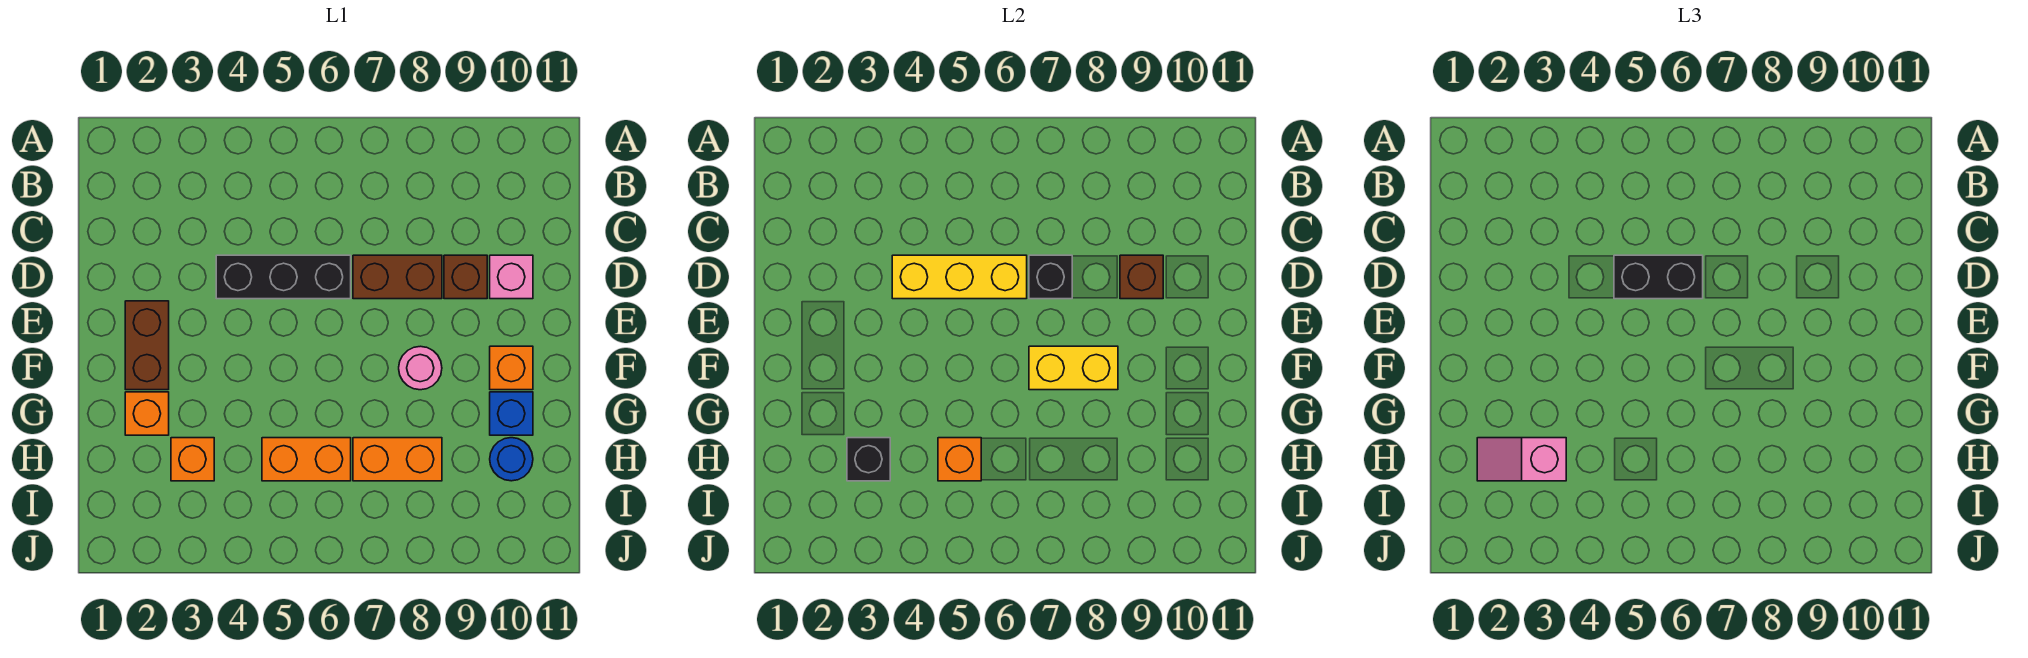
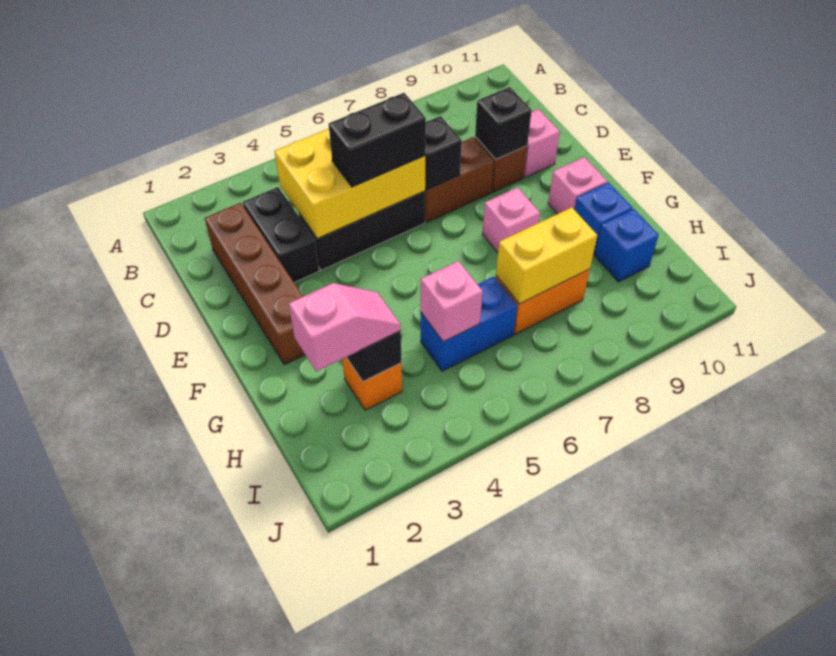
none -> black brick C3:D3 level 1
yellow brick D4:D6 level 2 -> yellow brick C4:D6 level 2
brown brick D9 level 2 -> black brick D9 level 2
brown brick E2:F2 level 1 -> brown brick C2:F2 level 1
yellow brick F7:F8 level 2 -> yellow brick H7:H8 level 2
pink round brick F8 level 1 -> pink brick F8 level 1
orange brick F10 level 1 -> pink brick F10 level 1
orange brick G2 level 1 -> none
pink slope H2:H3 level 3 top 3 -> pink slope H2:H3 level 3 top 2
orange brick H5:H6 level 1 -> blue brick H5:H6 level 1
orange brick H5 level 2 -> pink brick H5 level 2
blue round brick H10 level 1 -> blue brick H10 level 1

